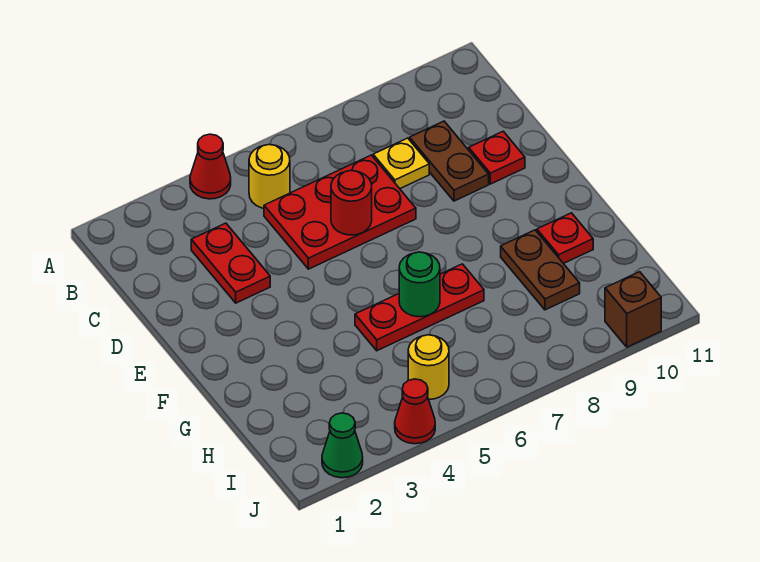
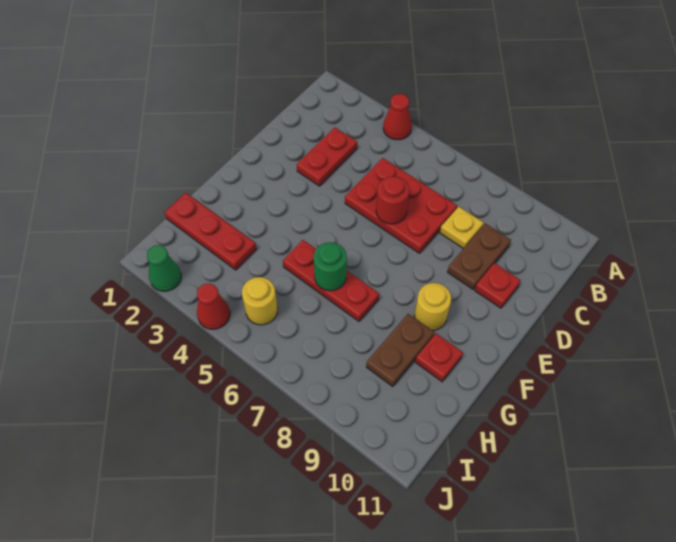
yellow round brick B5 level 1 -> yellow round brick F9 level 1
none -> red plate H1:H3 level 1
brown brick J10 level 1 -> none

